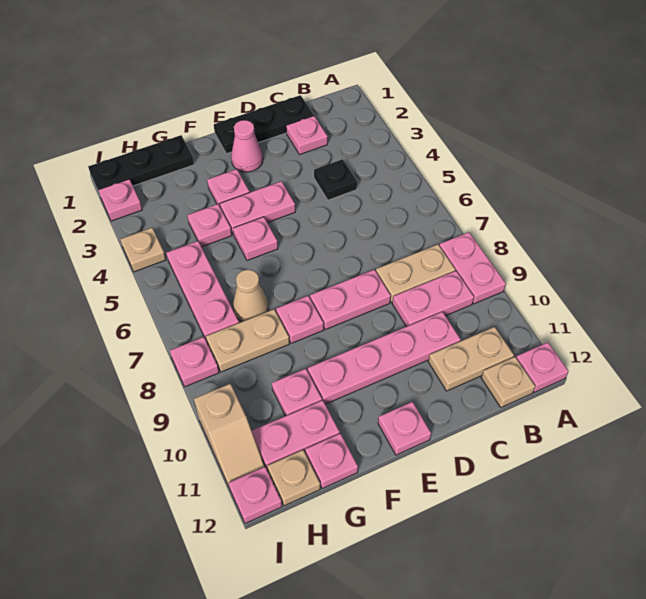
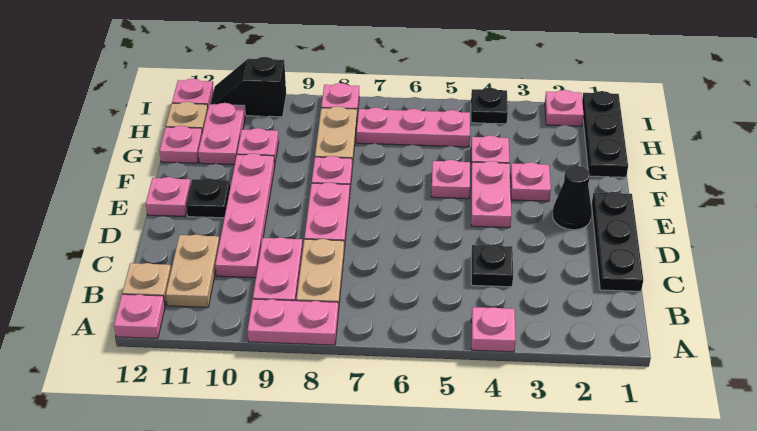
pink plate C2 level 1 -> pink plate A4 level 1
pink cone E2 level 1 -> black cone E2 level 1
none -> black plate E11 level 1
tan cone G7 level 1 -> none
tan plate I4 level 1 -> black plate I4 level 1
tan slope I10:I11 level 1 top 10 -> black slope I10:I11 level 1 top 10

